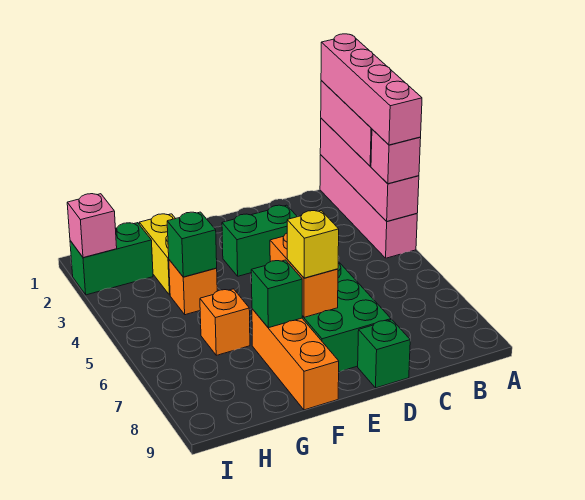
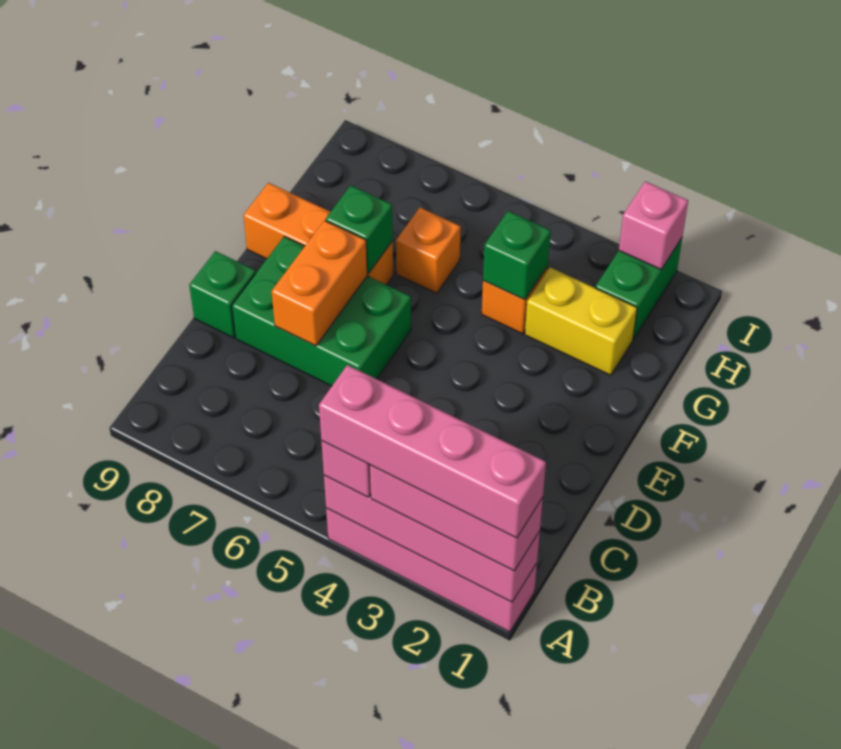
green brick D3:E3 level 1 -> none
orange brick E6:E7 level 2 -> orange brick D7:E7 level 2
yellow brick E7 level 3 -> none

